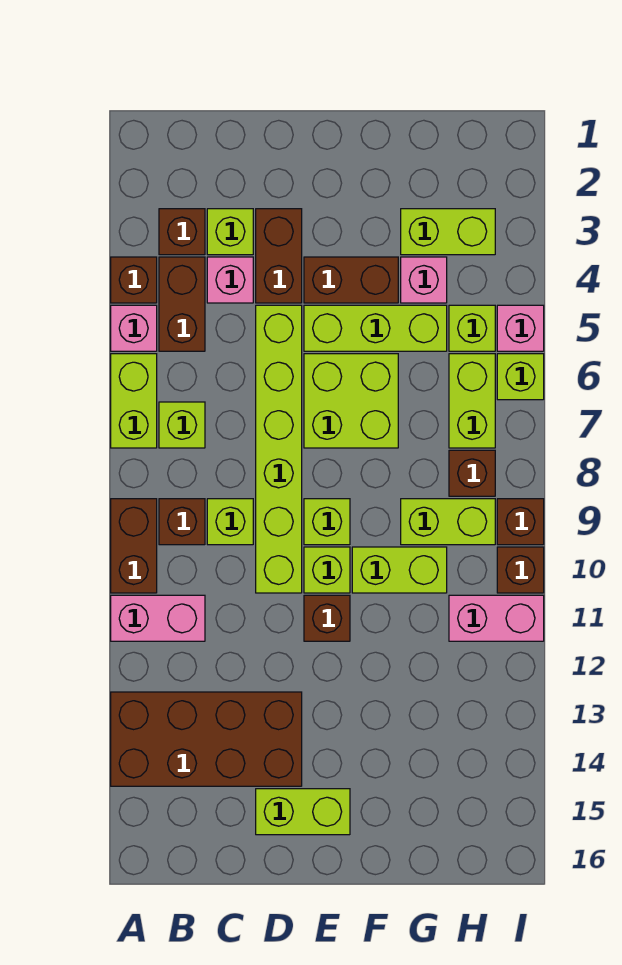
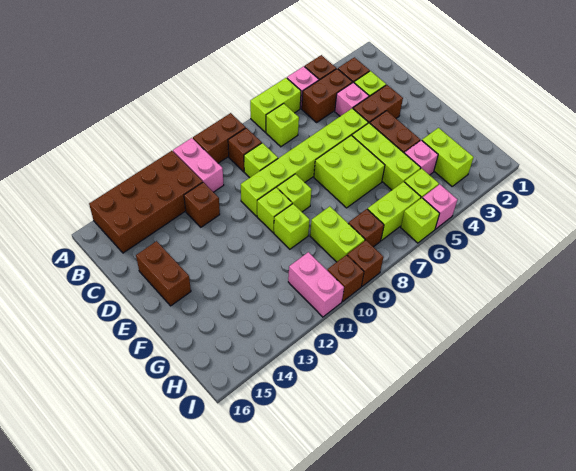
brown brick A13:D14 level 1 -> brown brick A12:B15 level 1
lime brick D15:E15 level 1 -> brown brick D15:E15 level 1
brown brick E11 level 1 -> brown brick C12 level 1
lime brick F10:G10 level 1 -> lime brick F10 level 1

